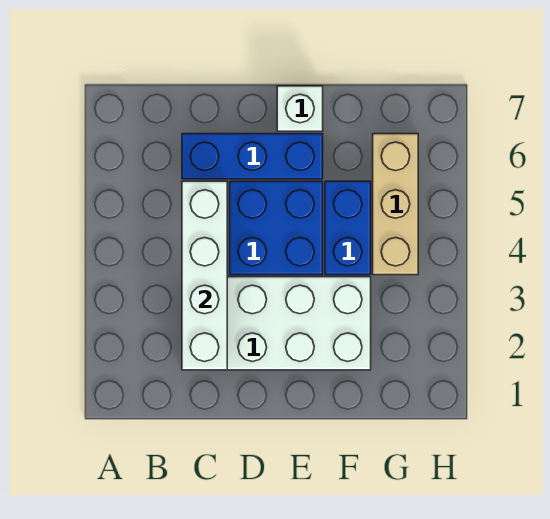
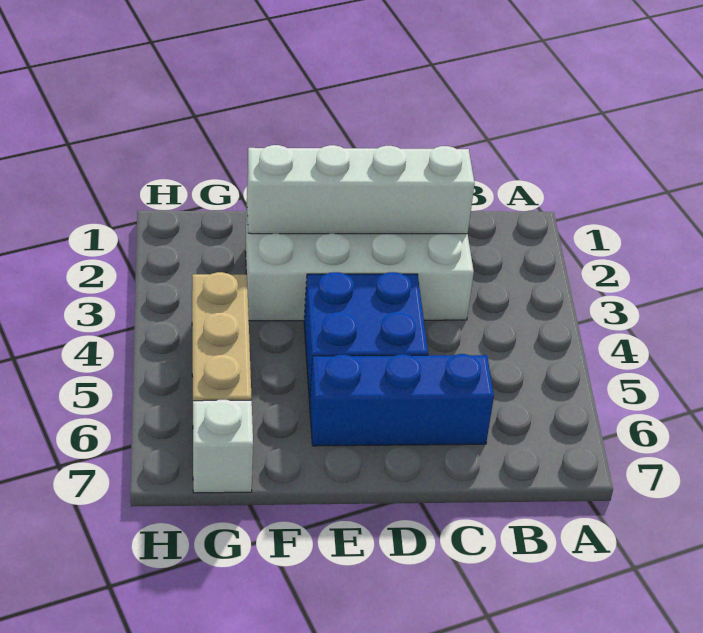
white brick C2:C5 level 2 -> white brick C2:F2 level 2
white brick E7 level 1 -> white brick G7 level 1
blue brick F4:F5 level 1 -> none

